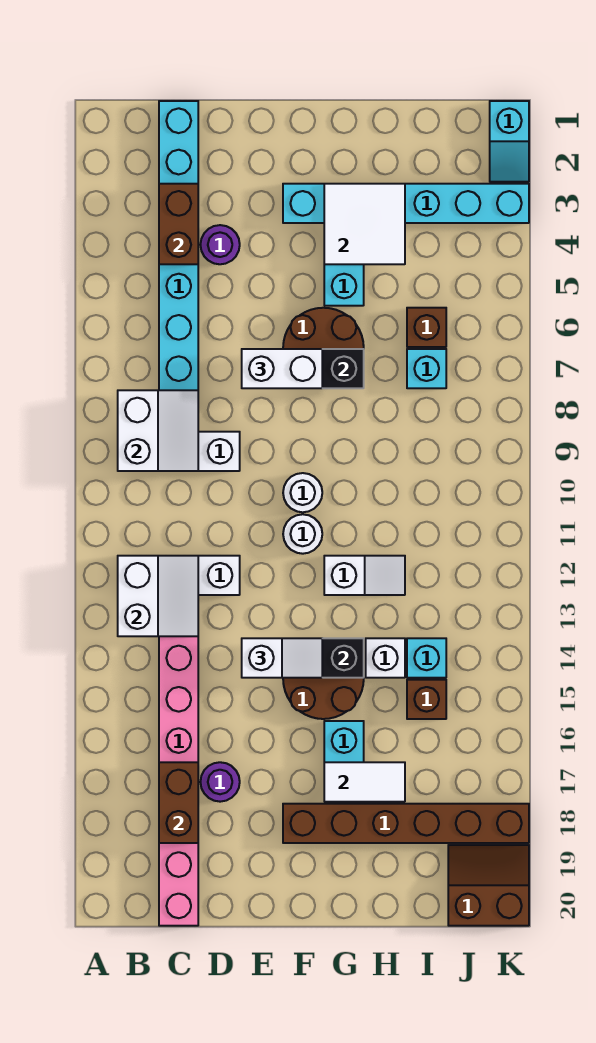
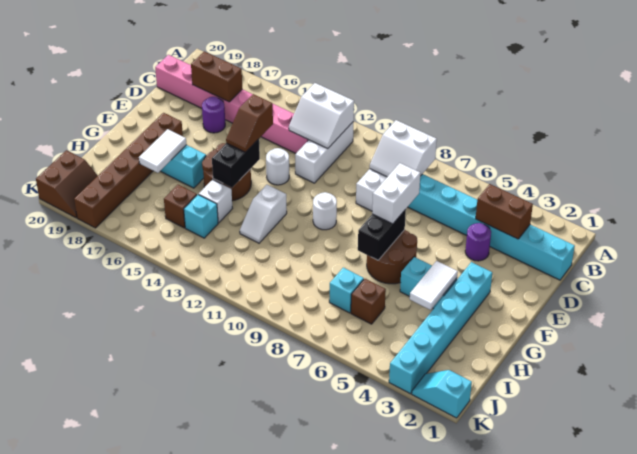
white slope E14:F14 level 3 top E -> brown slope E14:F14 level 3 top E
white round brick F11 level 1 -> white round brick E13 level 1
white tile G3:H4 level 2 -> white tile G4:H4 level 2

